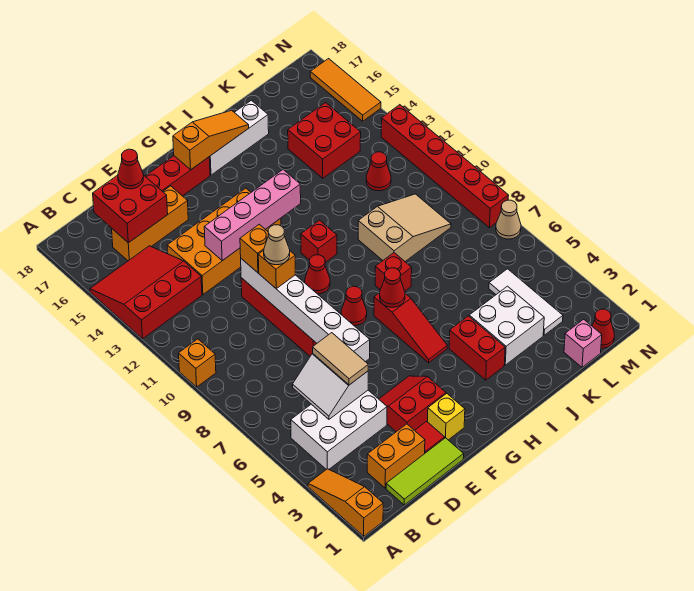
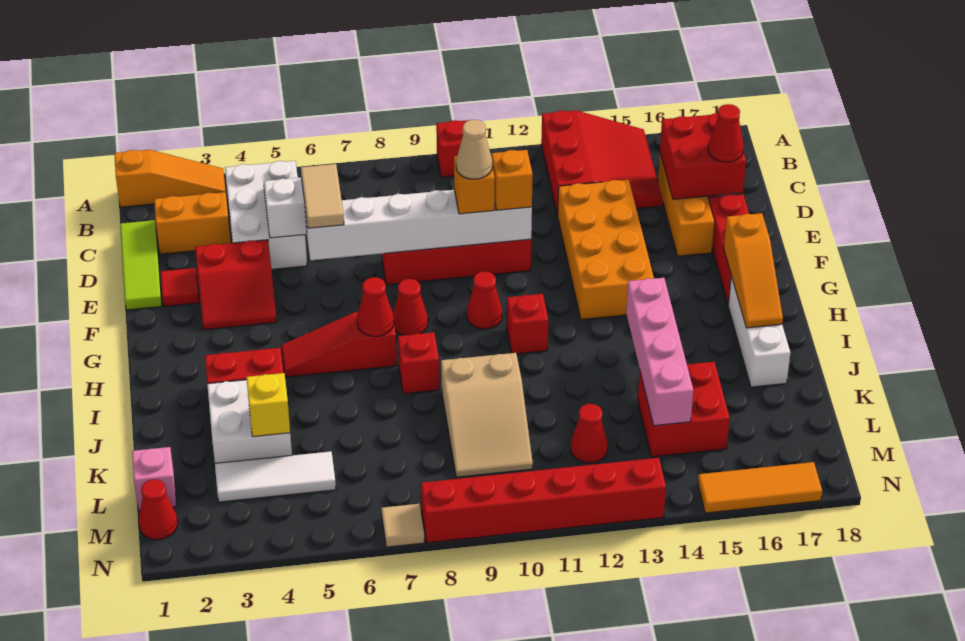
orange brick A10 level 1 -> red brick A10 level 1
orange brick C2:D2 level 1 -> orange brick C2:C3 level 1
tan tile D5:D6 level 3 -> tan tile D6:E6 level 3
red slope E3:F4 level 1 top 3 -> red slope E3:F4 level 1 top E
pink brick E13:H13 level 2 -> pink brick I14:L14 level 2
yellow brick F2 level 1 -> yellow brick K4 level 2
tan cone N7 level 1 -> tan tile N7 level 1

